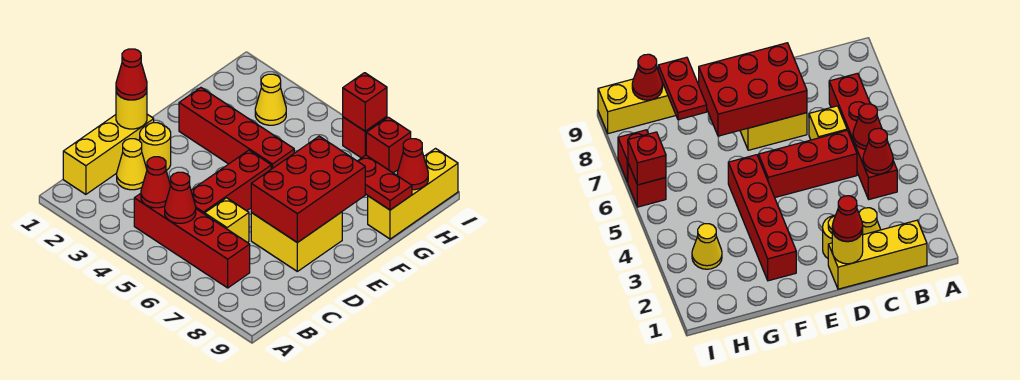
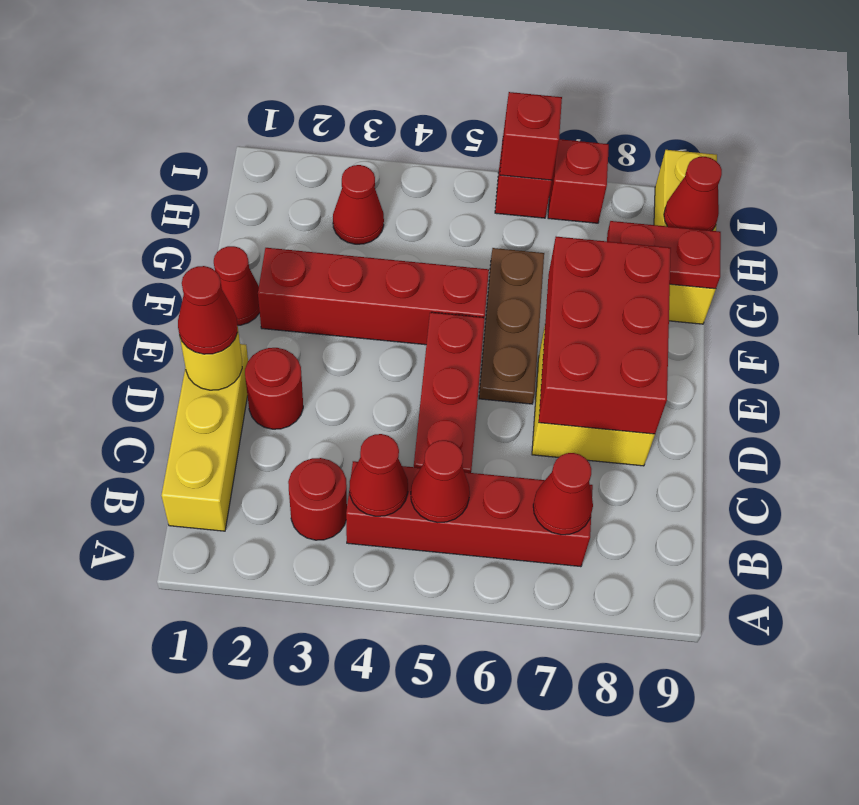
none -> red round brick B3 level 1
none -> red cone B7 level 2
yellow cone C2 level 1 -> none
yellow brick C6 level 1 -> none
yellow round brick D2 level 1 -> red round brick D2 level 1
none -> brown plate E6:G6 level 1
none -> red cone F1 level 1
yellow cone H3 level 1 -> red cone H3 level 1

